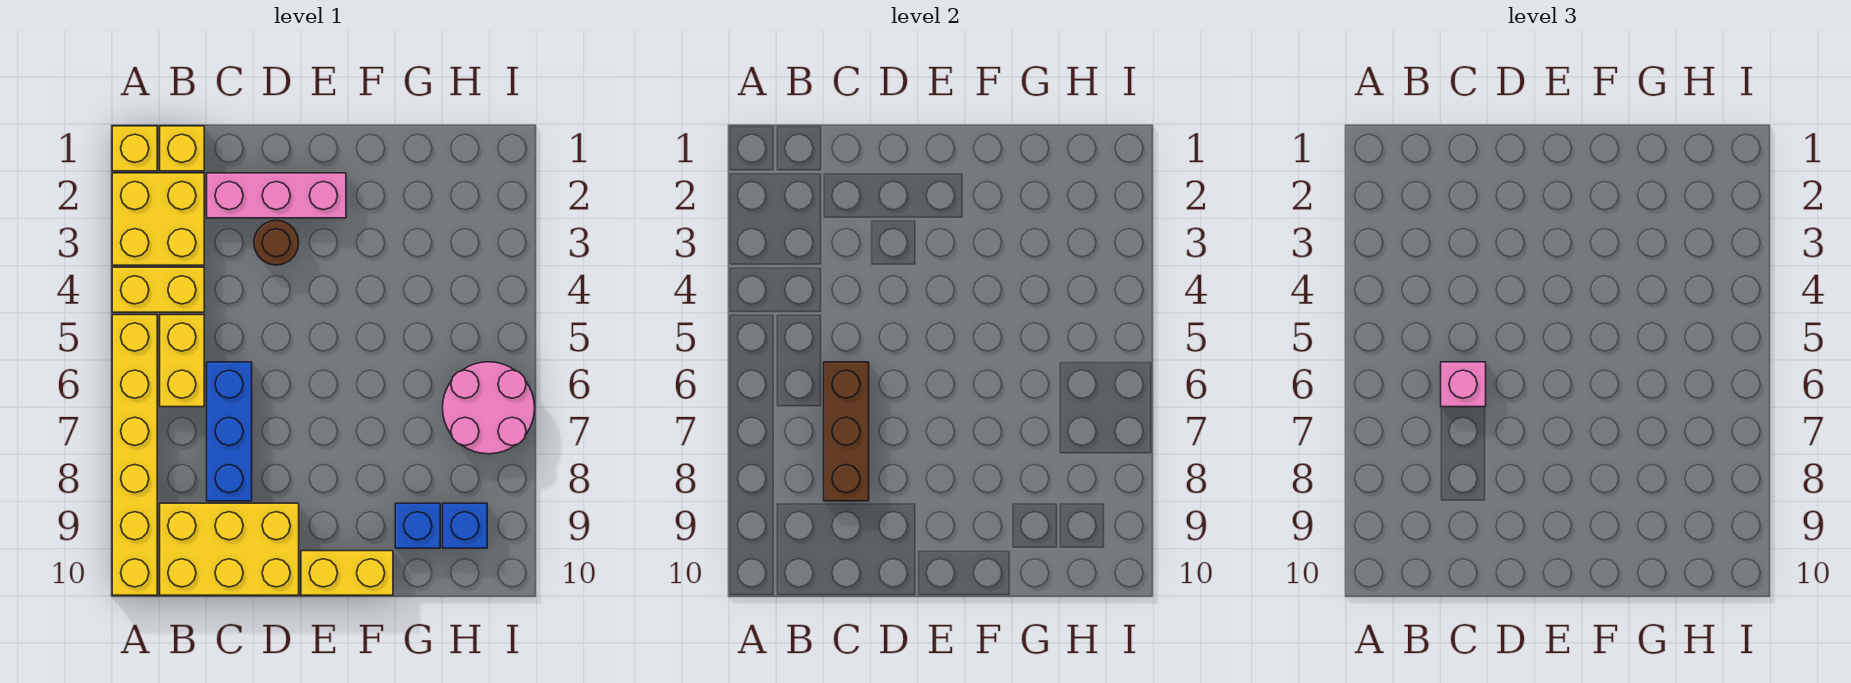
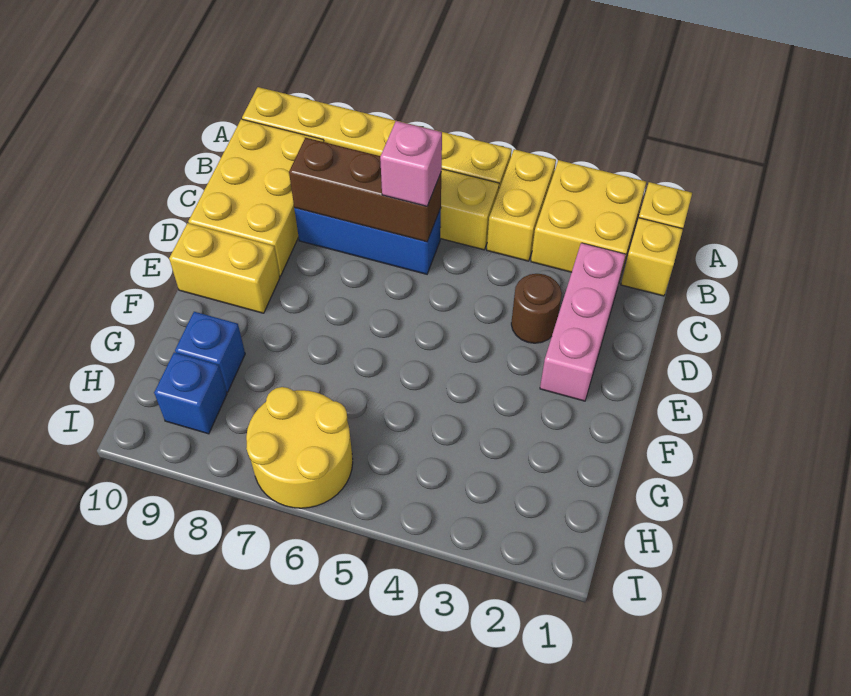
yellow brick E10:F10 level 1 -> yellow brick E9:E10 level 1
pink round brick H6:I7 level 1 -> yellow round brick H6:I7 level 1

